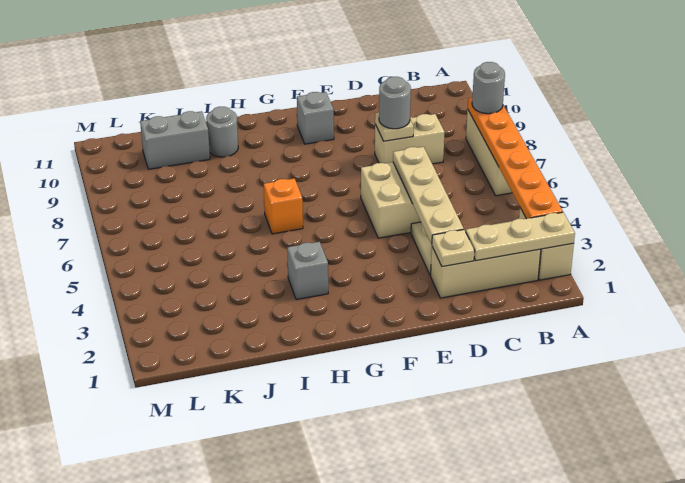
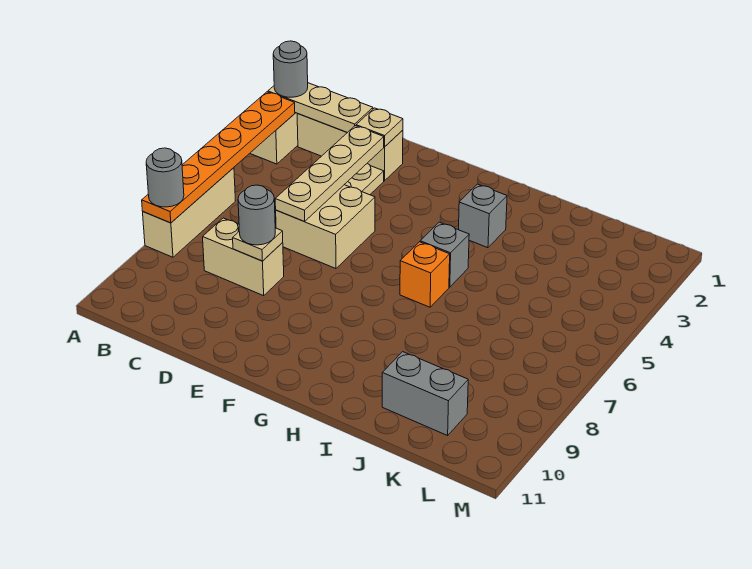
grey brick F10 level 1 -> grey brick H5 level 1
grey round brick I10 level 1 -> grey round brick A2 level 3

